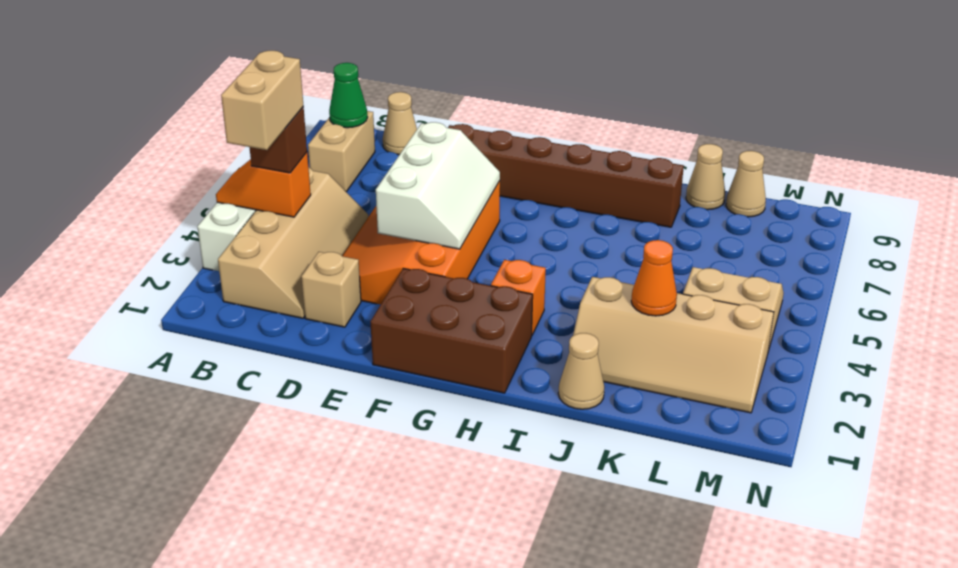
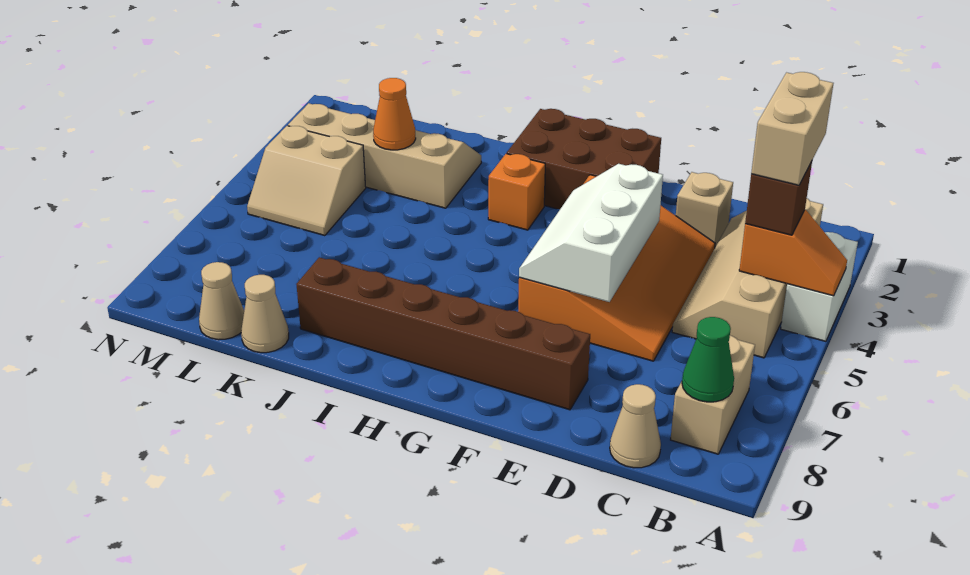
tan cone J1 level 1 -> none

